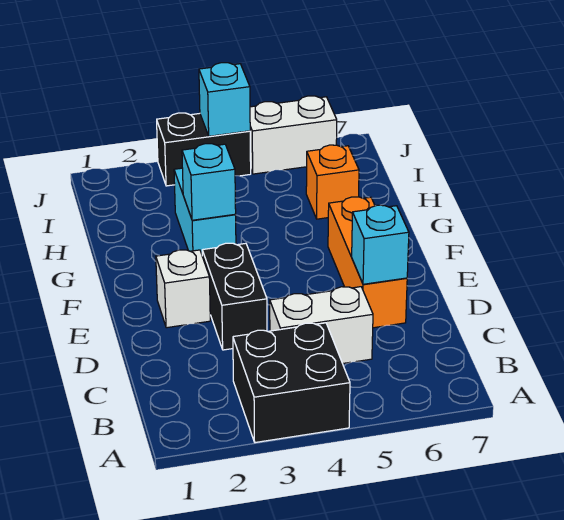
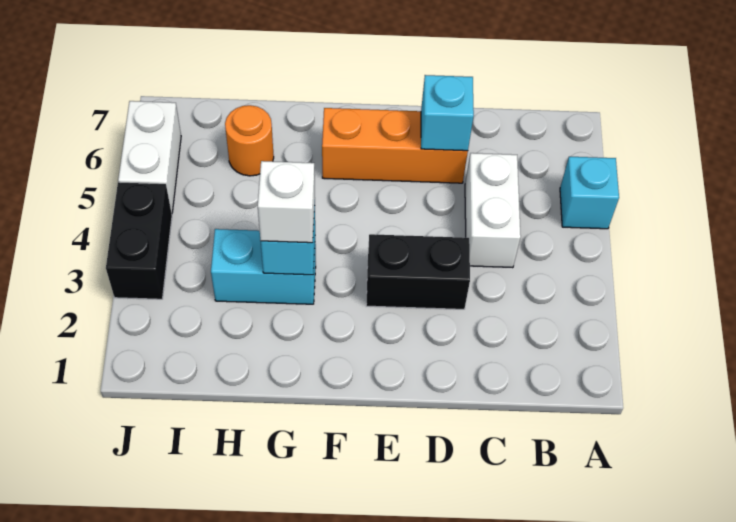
black brick A3:B4 level 1 -> none
white brick E2 level 1 -> white brick G3 level 3
orange brick H6 level 1 -> orange round brick H6 level 1
cyan brick J4 level 2 -> cyan brick A5 level 1

